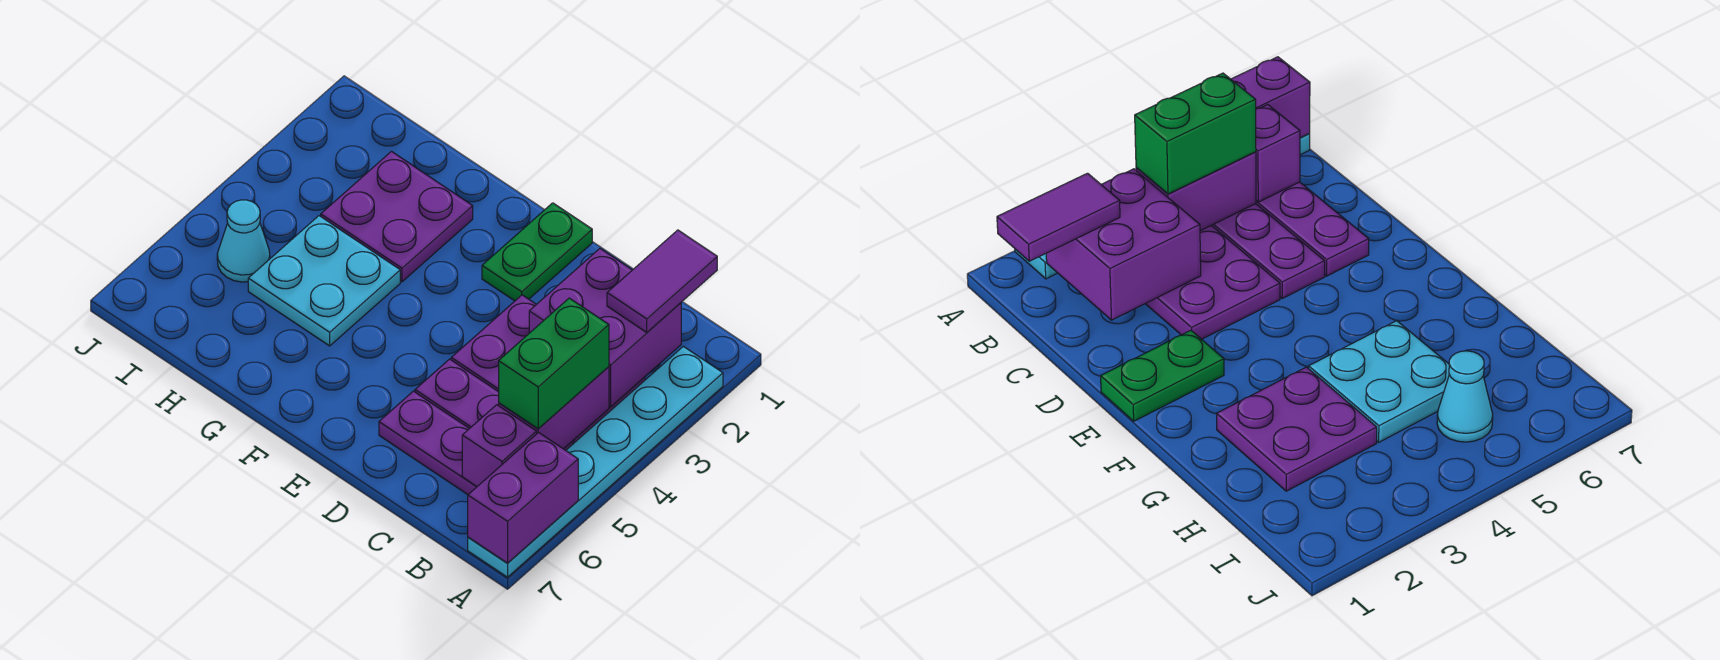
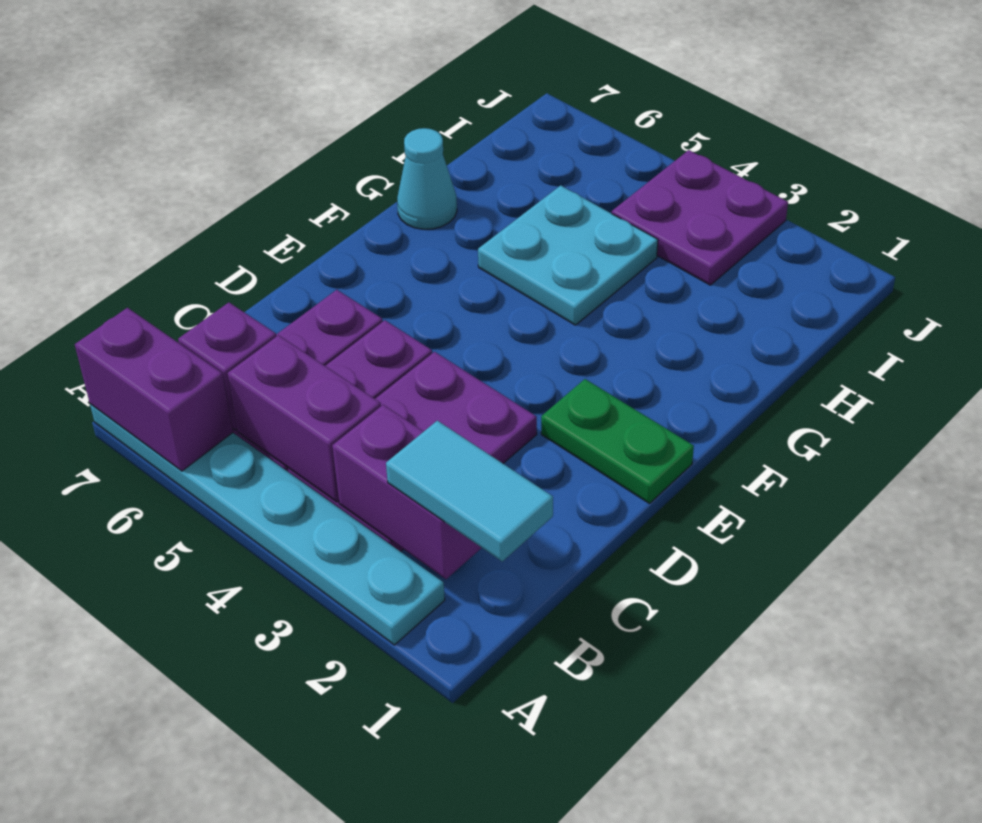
purple tile B1:B2 level 3 -> cyan tile B1:B2 level 3
purple brick B2:C3 level 2 -> purple brick B2:B3 level 2
green brick B4:B5 level 3 -> none
purple plate G2:H3 level 1 -> purple plate I3:J4 level 1
cyan cone I5 level 1 -> cyan cone G7 level 1

